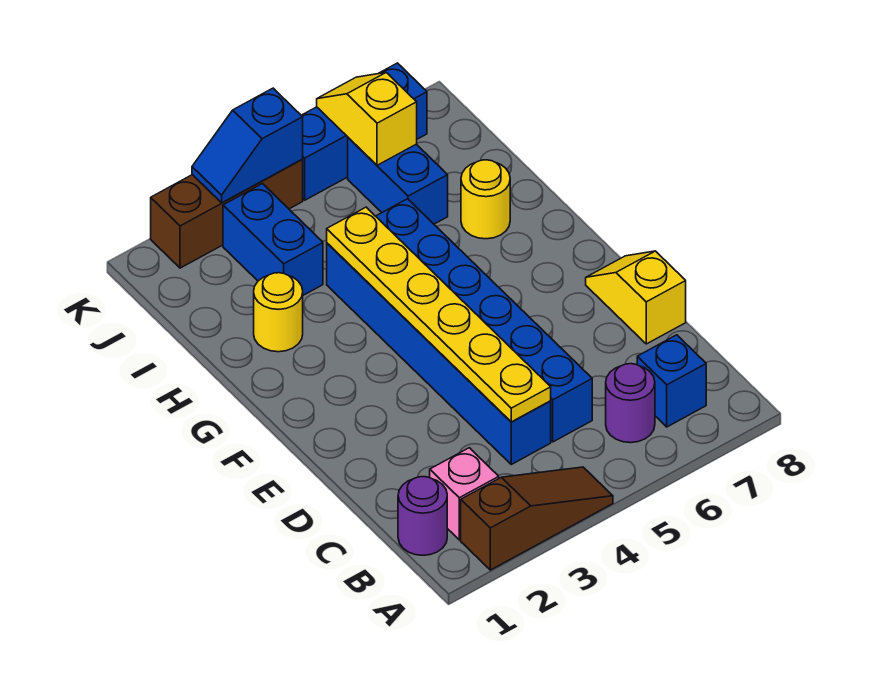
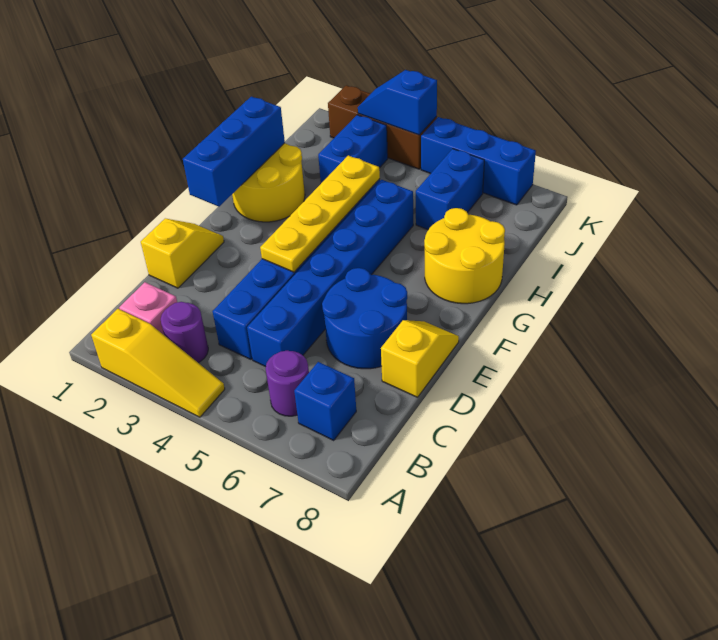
brown slope A2:A4 level 1 top 2 -> yellow slope A2:A4 level 1 top 2
purple round brick B1 level 1 -> purple round brick B3 level 1
yellow plate C4:H4 level 2 -> yellow plate E4:H4 level 2
none -> blue round brick D6:E7 level 1
none -> blue brick F1:H1 level 2
yellow round brick H2 level 1 -> yellow round brick G1:H2 level 1
yellow round brick H7 level 1 -> yellow round brick G7:H8 level 1
yellow slope J6:K6 level 2 top J -> yellow slope D1:E1 level 1 top D

